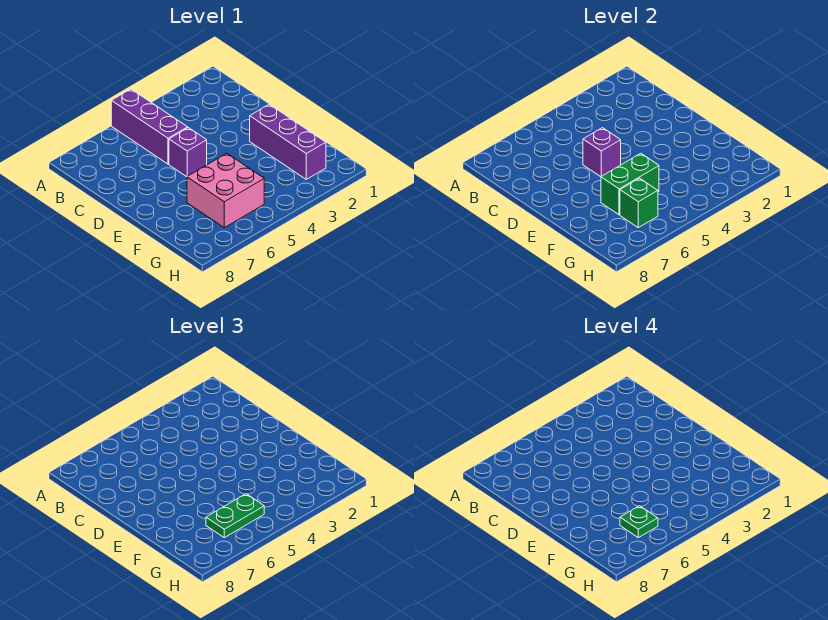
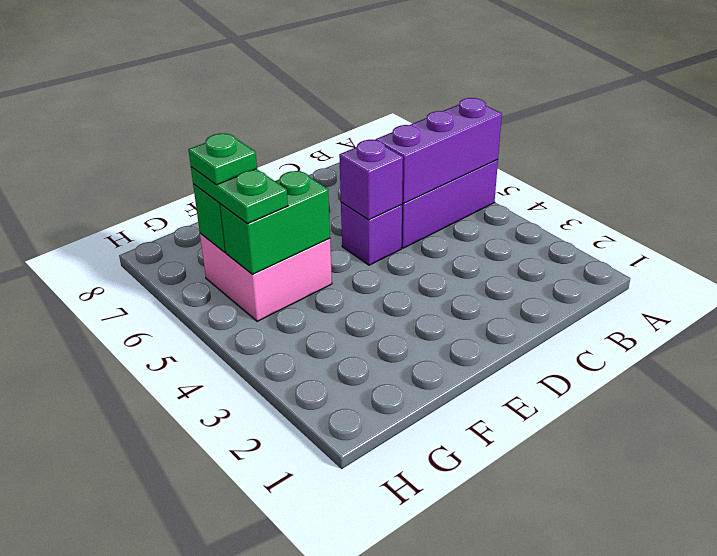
purple brick E2:G2 level 1 -> purple brick A5:C5 level 2
green brick F5:F6 level 2 -> green brick F5:G5 level 2

